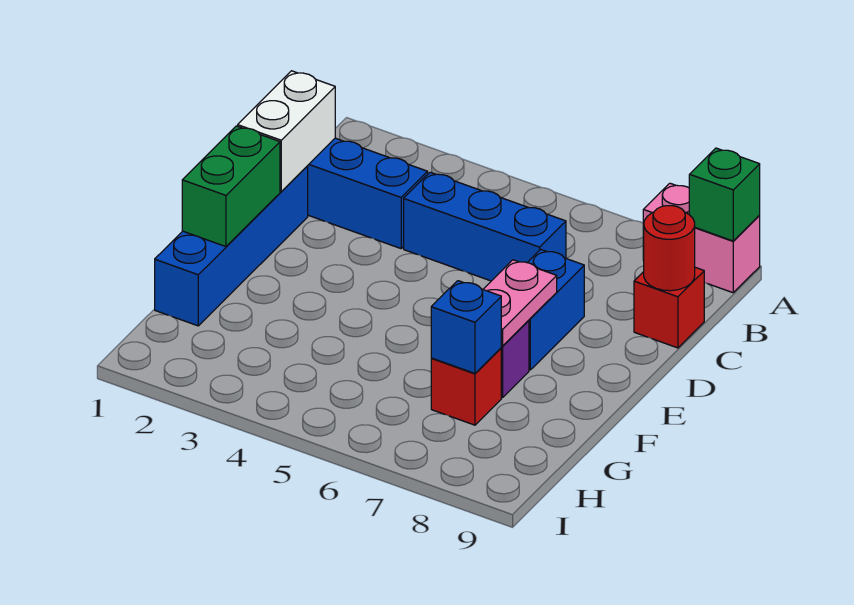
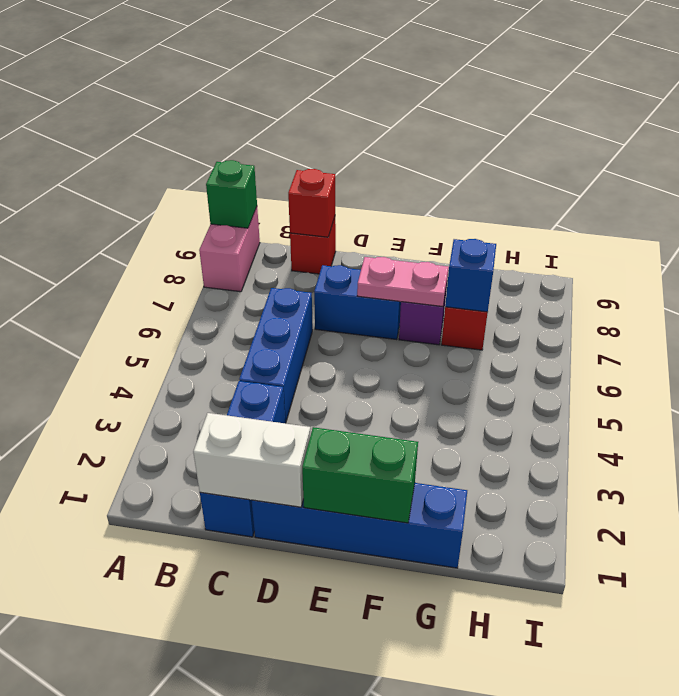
red round brick C9 level 2 -> red brick C9 level 2

